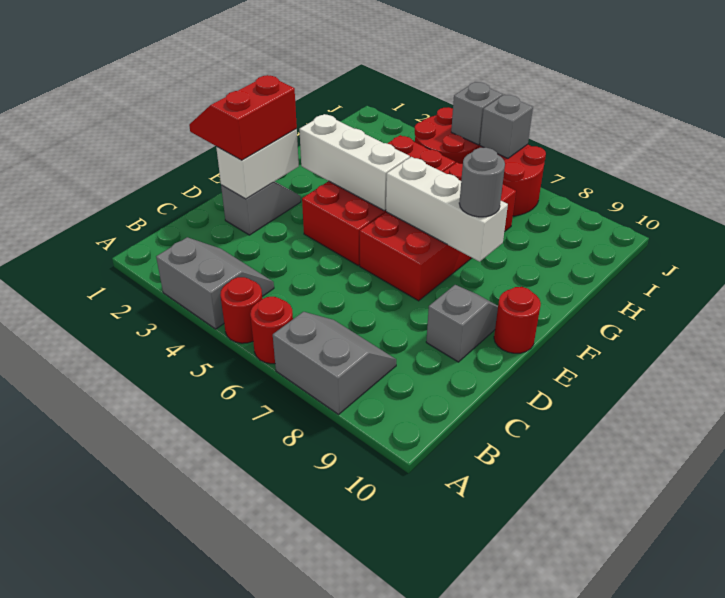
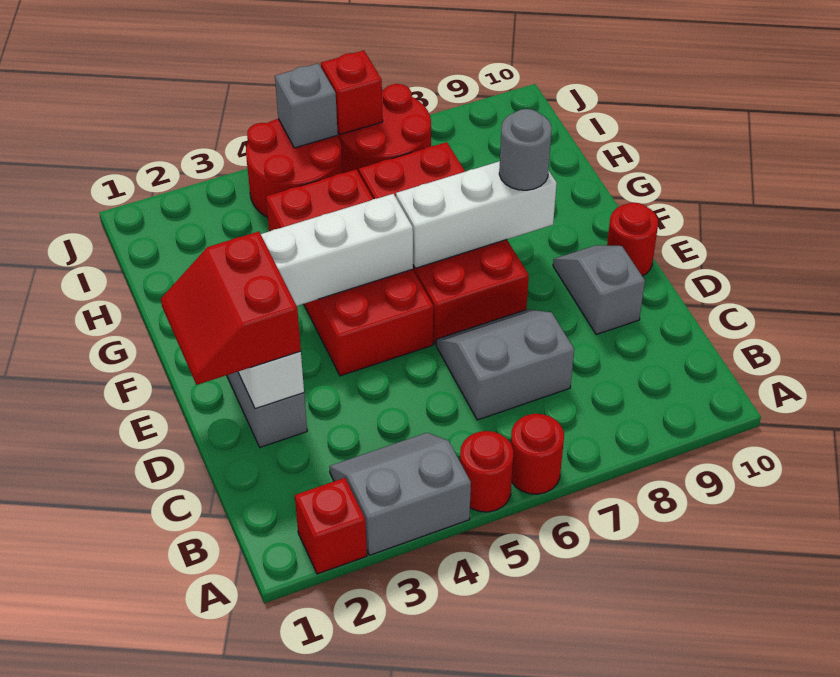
none -> red brick A2 level 1
grey slope A7:B8 level 1 top A -> grey slope C6:D7 level 1 top C
grey brick J6 level 2 -> red brick J6 level 2

